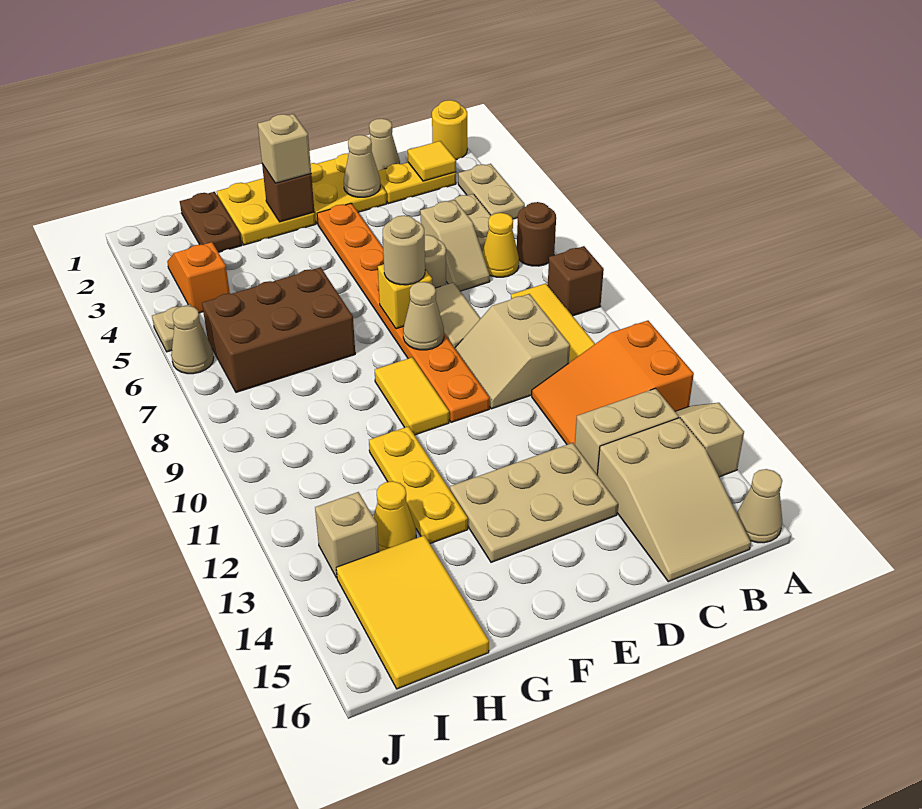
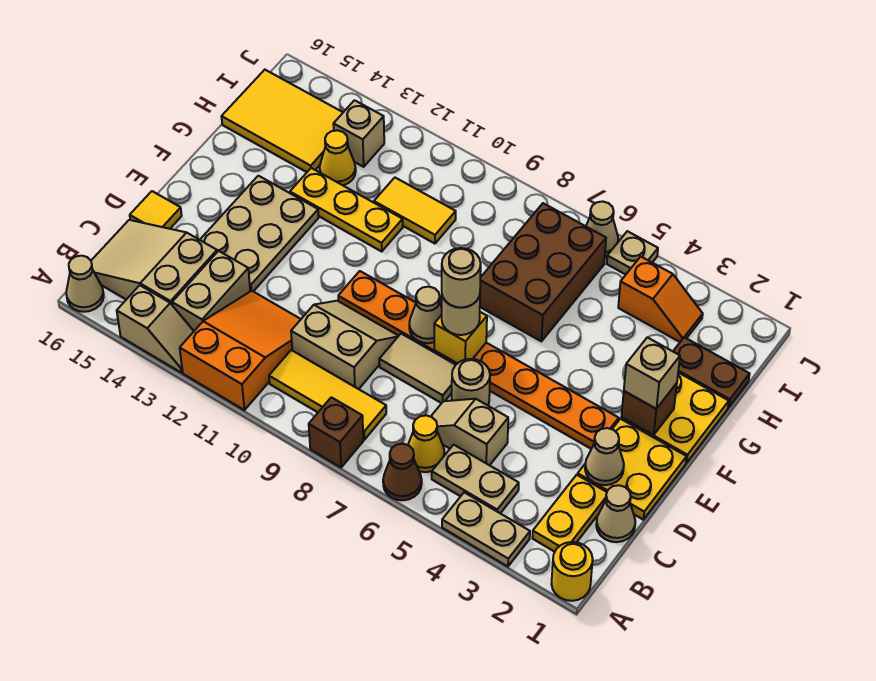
brown round brick A6 level 1 -> brown cone A6 level 1
yellow tile B2 level 2 -> yellow tile D16 level 1
none -> tan round brick E7 level 4
yellow tile F9:F10 level 1 -> yellow tile H10:H11 level 1

